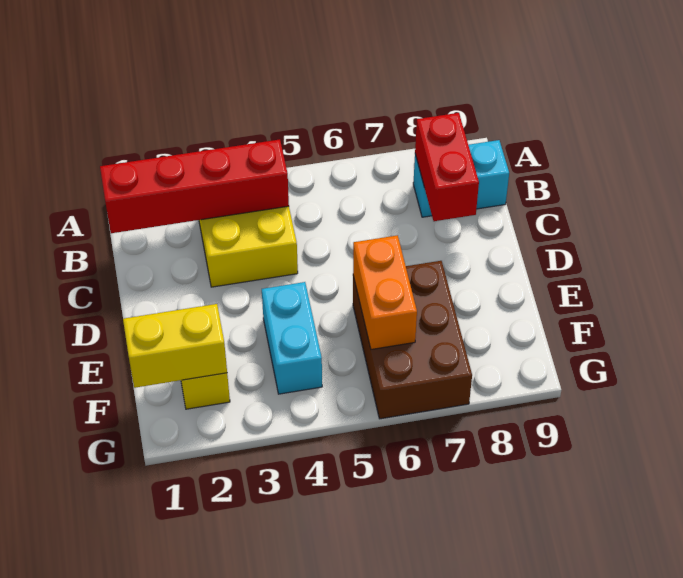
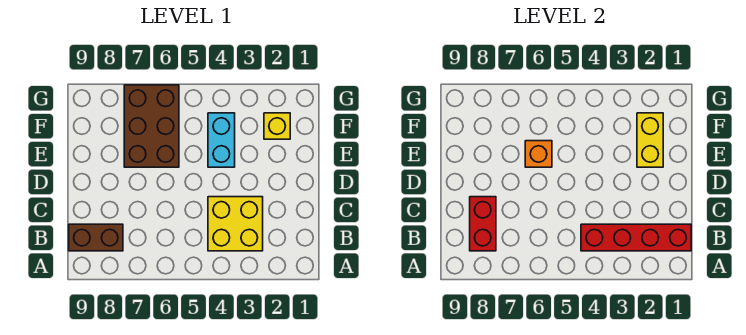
cyan brick B8:B9 level 1 -> brown brick B8:B9 level 1
orange brick E6:F6 level 2 -> orange brick E6 level 2
yellow brick F1:F2 level 2 -> yellow brick E2:F2 level 2

